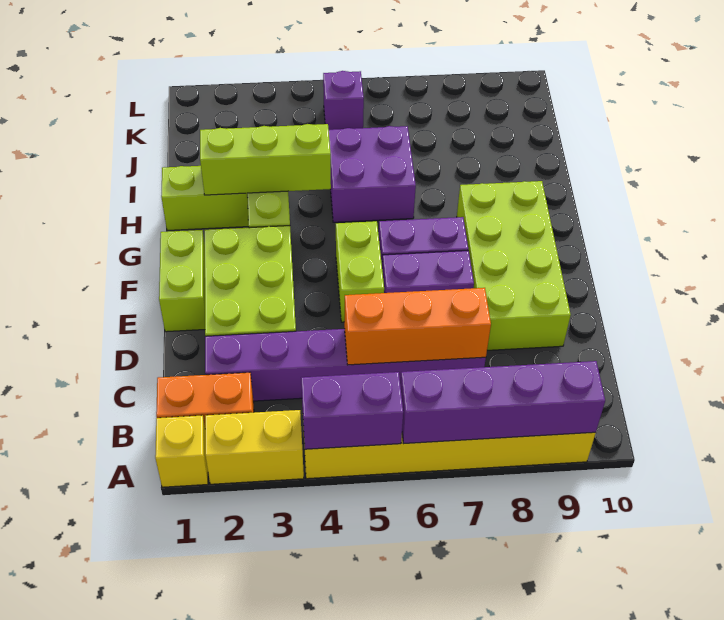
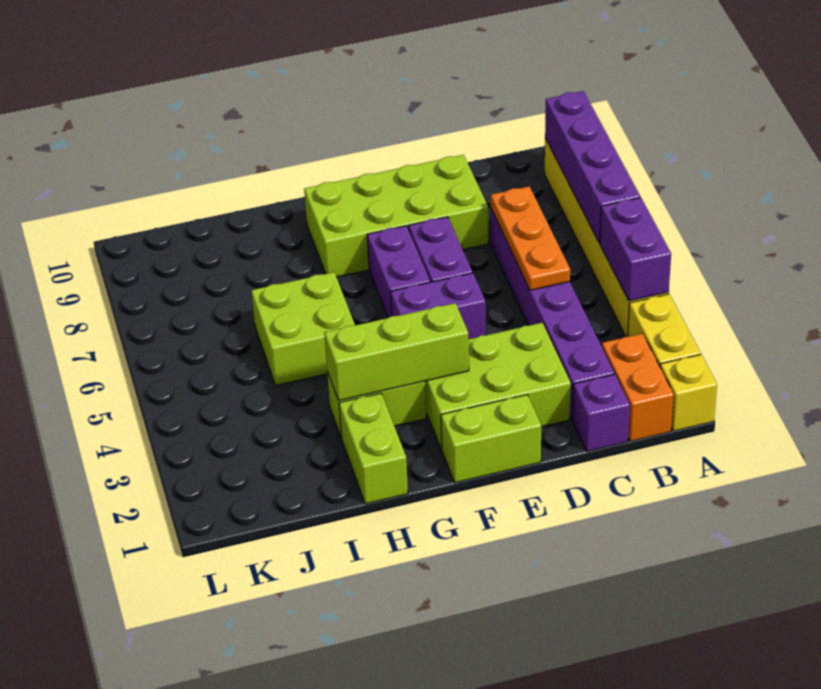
orange brick C5:C7 level 2 -> orange plate C5:C7 level 2
lime brick E5:F5 level 1 -> purple brick E5:F5 level 1
lime brick H2:H4 level 2 -> lime brick F3:H3 level 2
purple brick H5:I6 level 1 -> lime brick H5:I6 level 1
purple brick K5 level 1 -> purple brick C1 level 1

